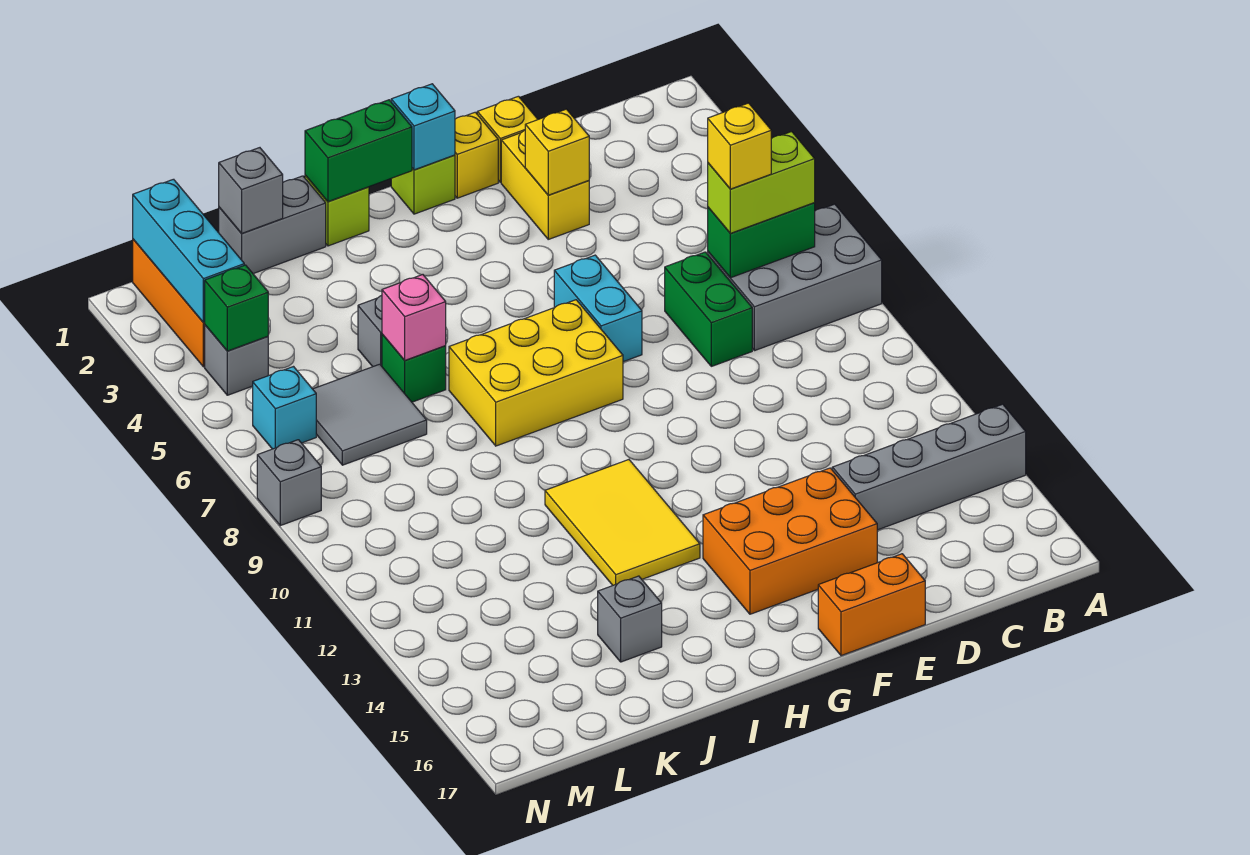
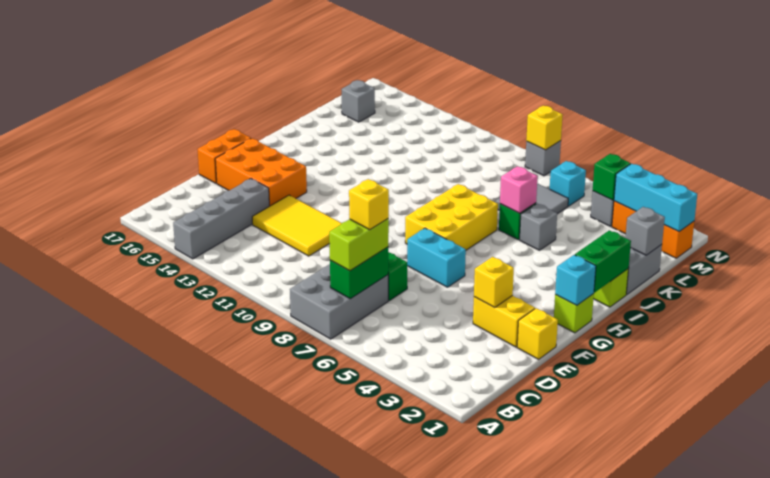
orange brick E14:G15 level 1 -> orange brick E14:F16 level 1
yellow brick F1 level 1 -> yellow brick N8 level 2
yellow tile H11:I13 level 1 -> yellow tile D11:E13 level 1
grey brick J15 level 1 -> grey brick L16 level 1

